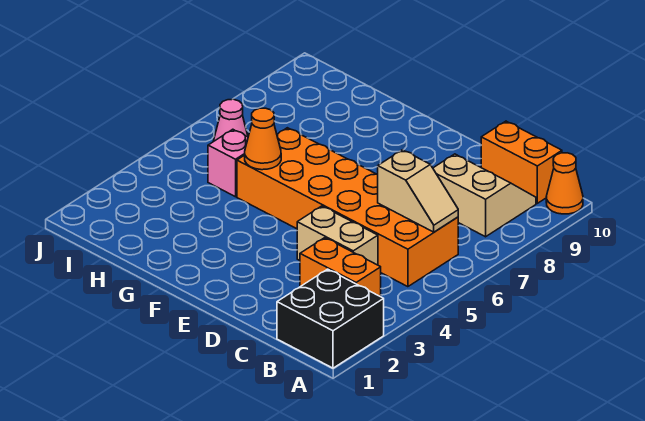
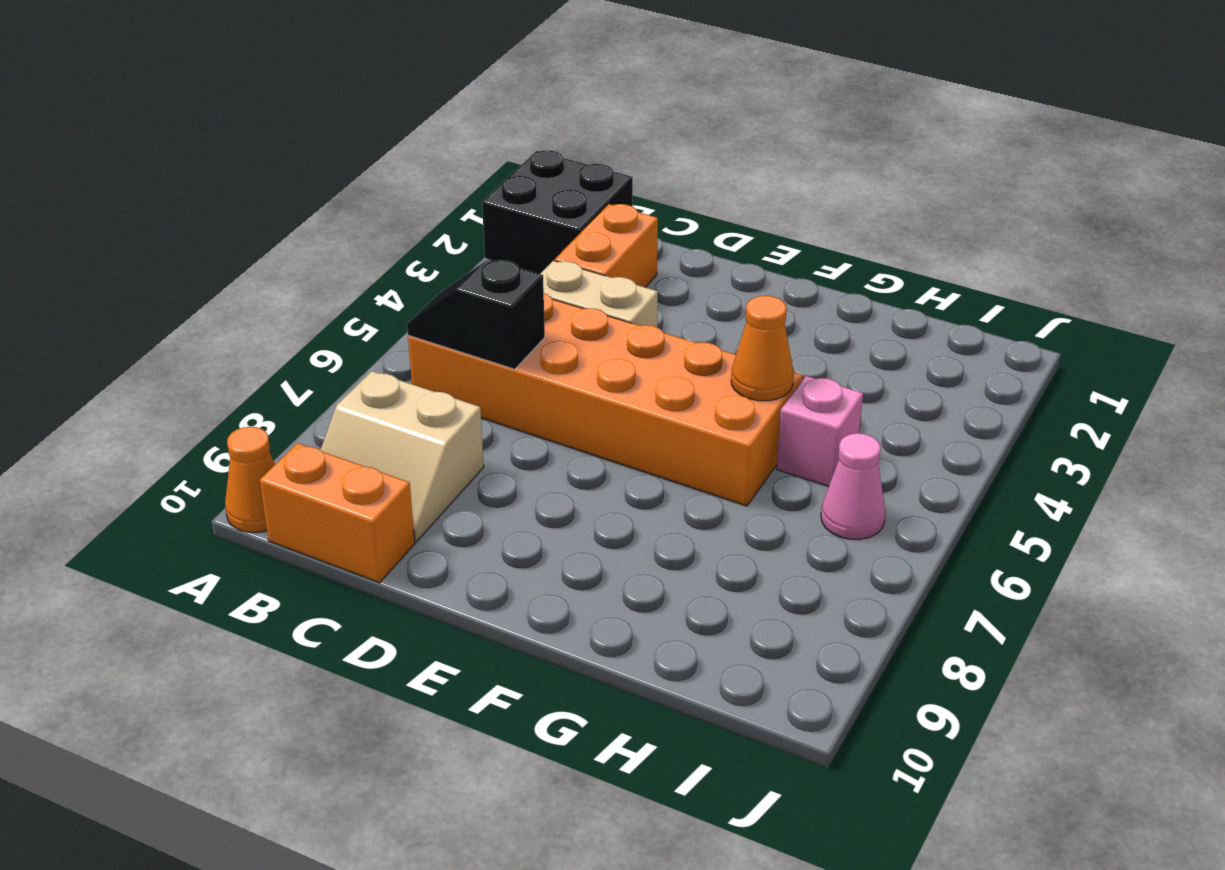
orange brick B3:C3 level 1 -> orange brick C2:C3 level 1
tan slope B6:C6 level 2 top C -> black slope B6:C6 level 2 top C

